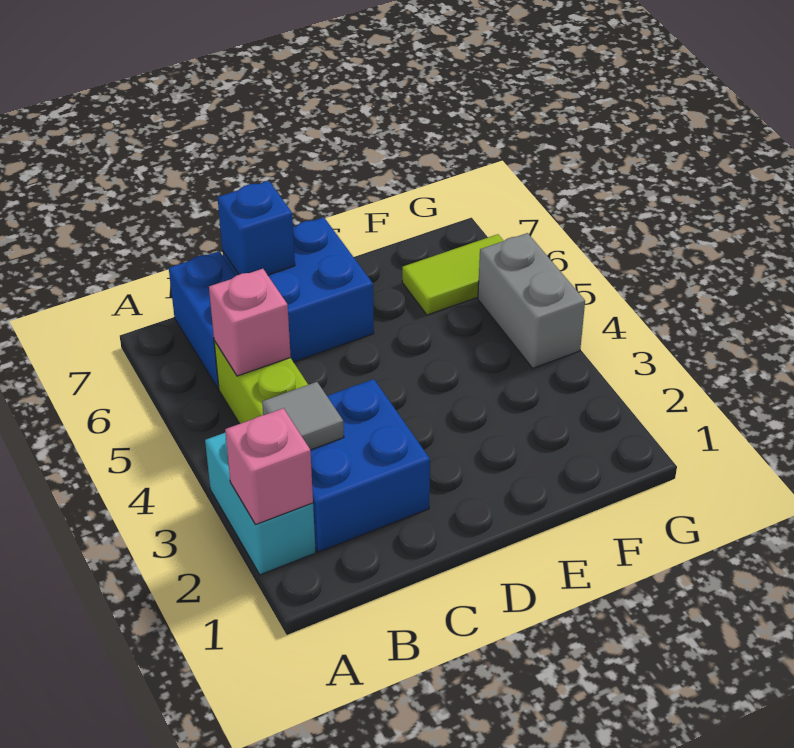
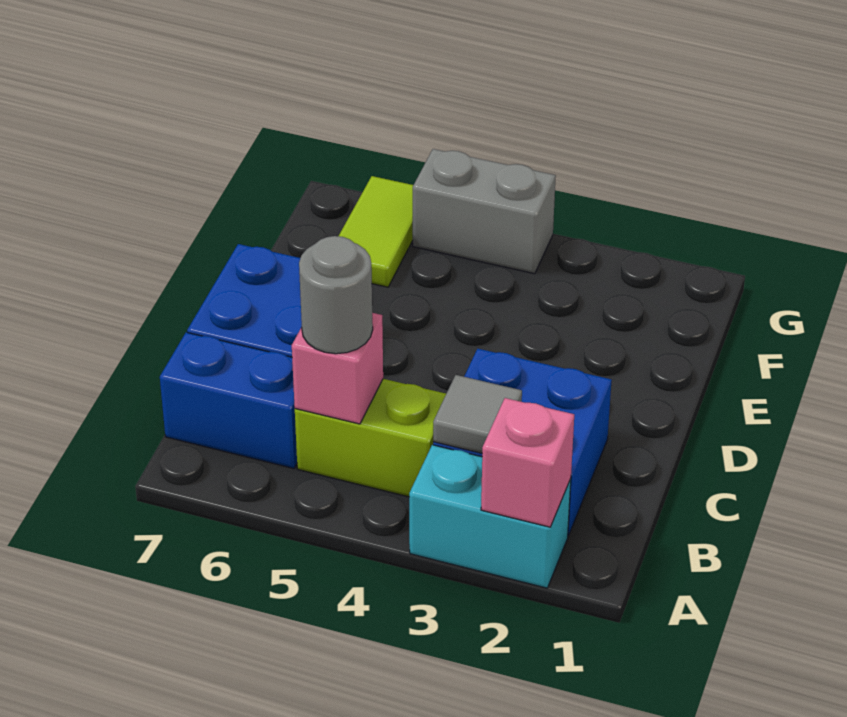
none -> grey round brick B5 level 3
blue brick C7 level 2 -> none

